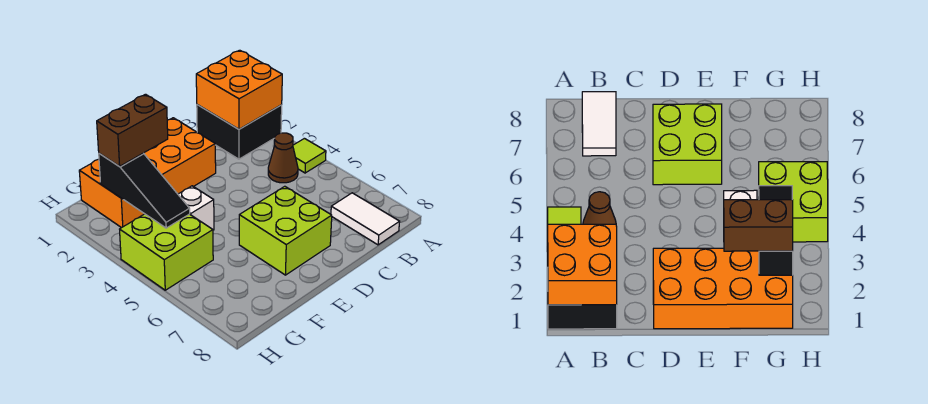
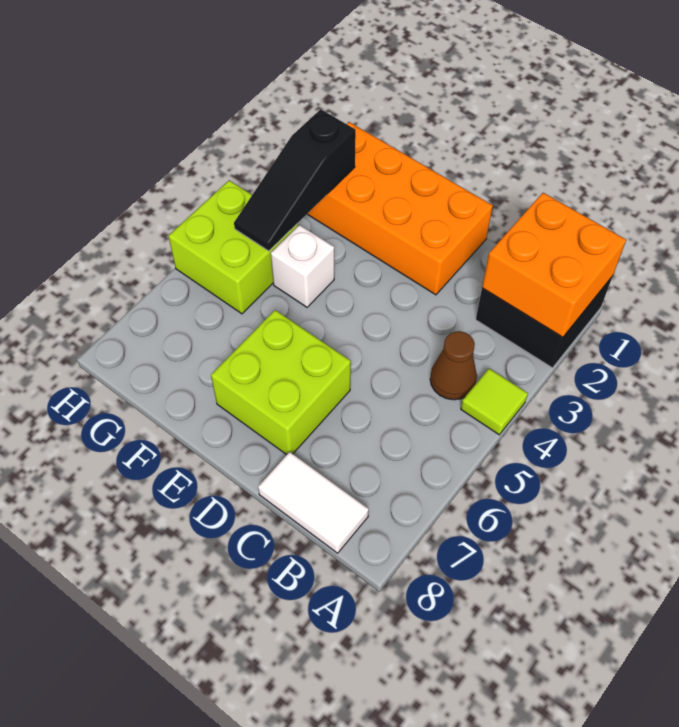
white tile B7:B8 level 1 -> white tile B8:C8 level 1
brown brick F2:G2 level 3 -> none

